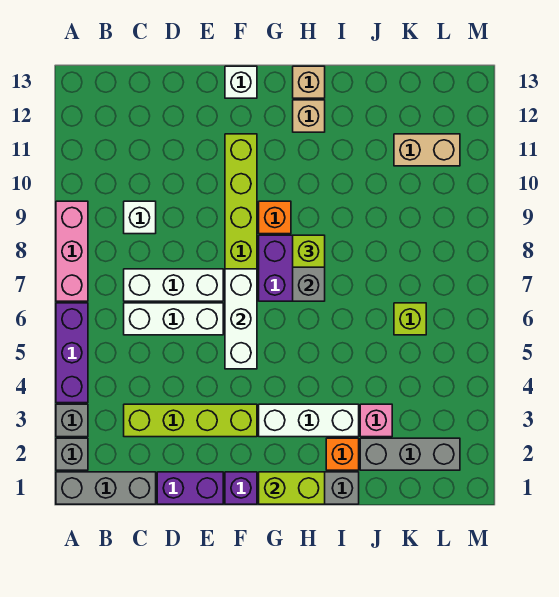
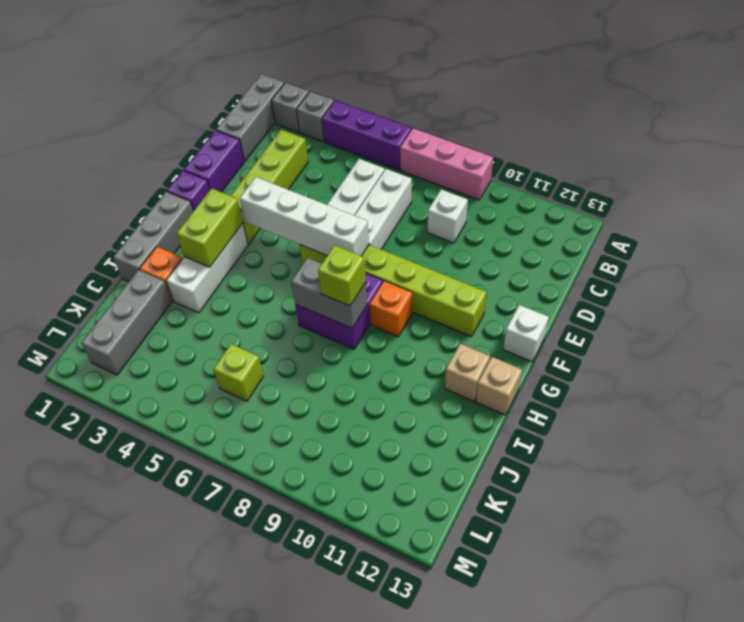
white brick F5:F7 level 2 -> white brick F4:F7 level 2
lime brick G1:H1 level 2 -> lime brick G3:H3 level 2
pink brick J3 level 1 -> none
tan brick K11:L11 level 1 -> none

